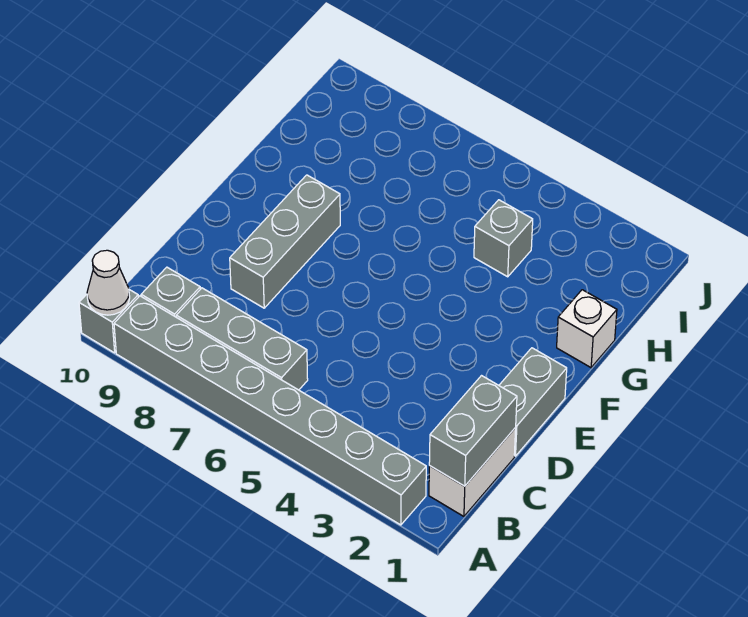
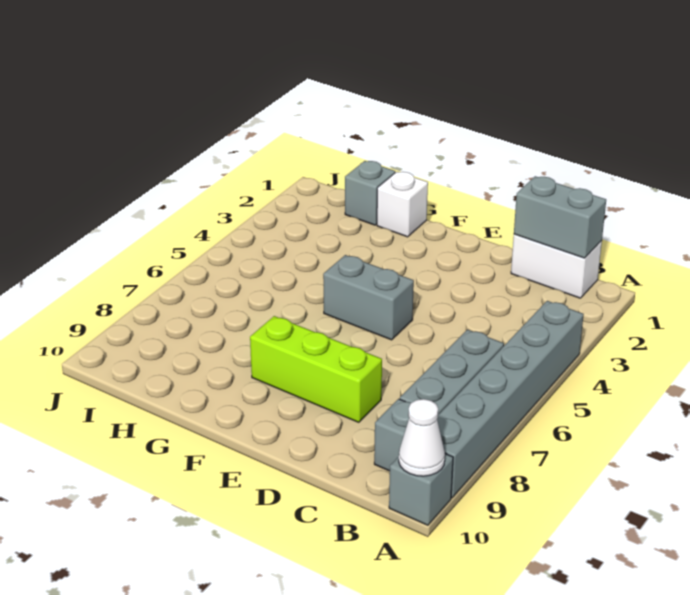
grey brick A2:A9 level 1 -> grey brick A4:A9 level 1
grey brick D1:E1 level 1 -> grey brick E5:F5 level 1
grey brick D8:F8 level 1 -> lime brick D8:F8 level 1
grey brick H4 level 1 -> grey brick H1 level 1

